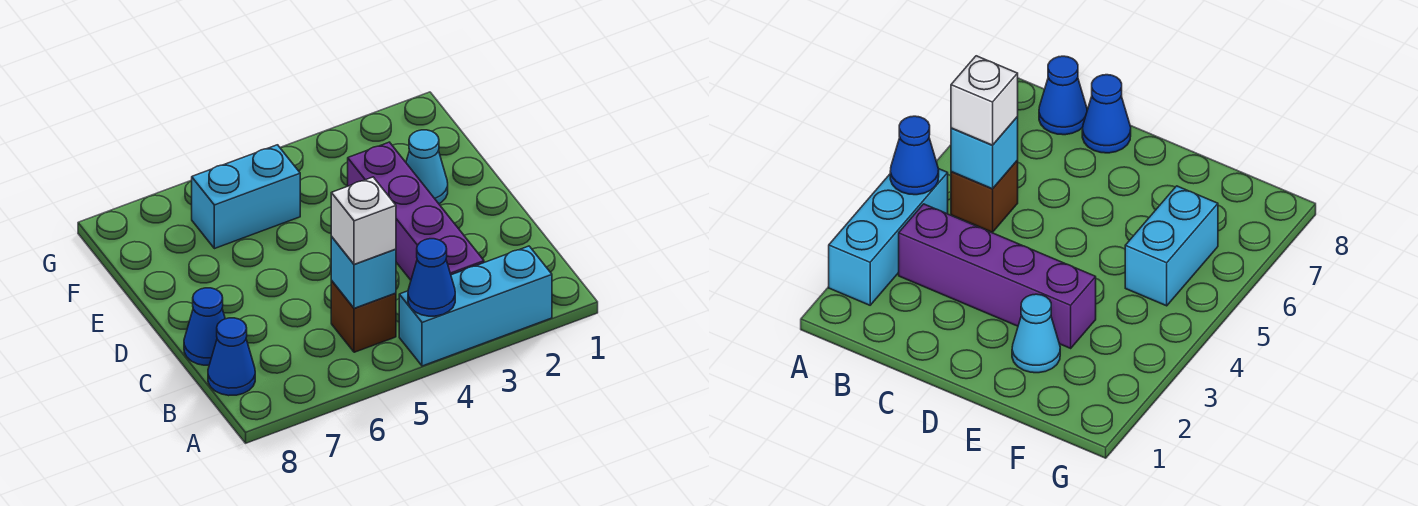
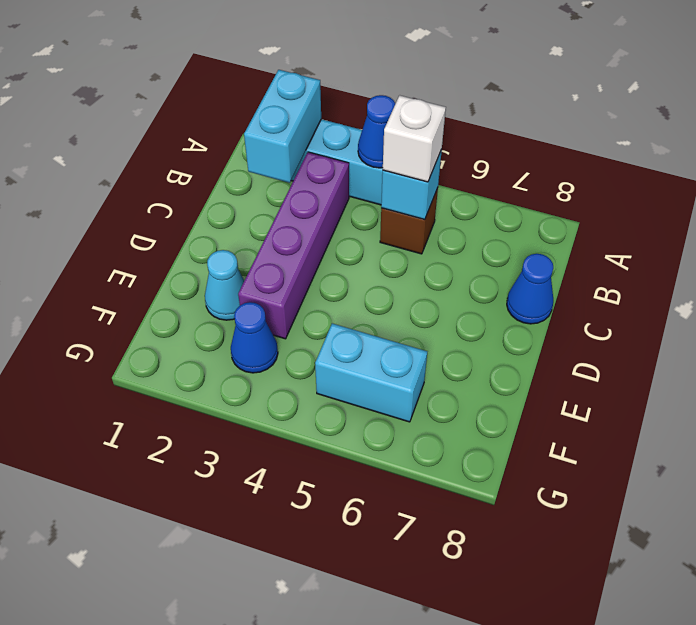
none -> cyan brick A2:B2 level 2
blue cone B8 level 1 -> blue cone F3 level 1

